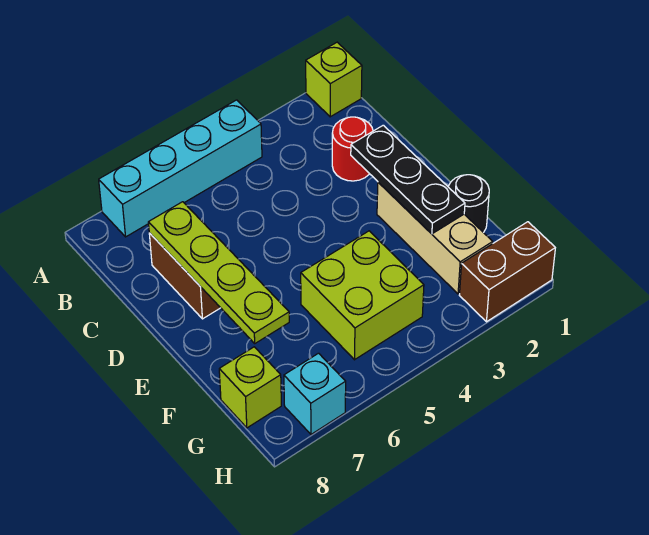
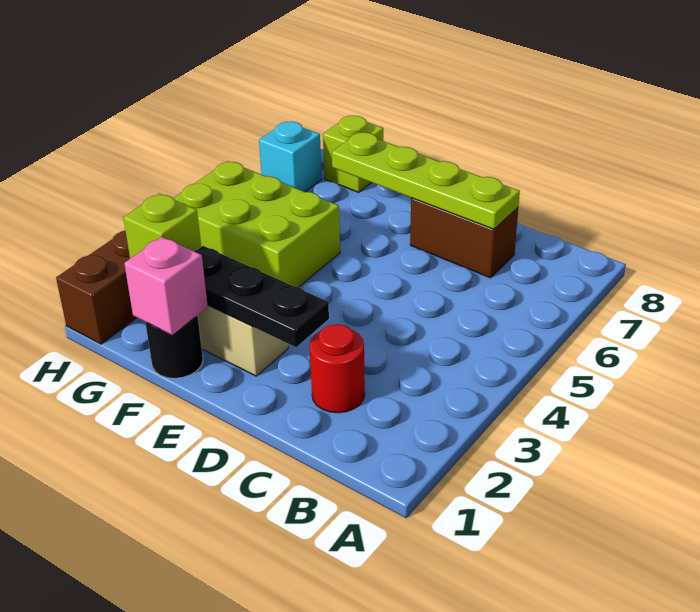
lime brick A1 level 1 -> lime brick G2 level 2
cyan brick A4:A7 level 1 -> none
none -> pink brick F1 level 2
lime brick F4:G5 level 1 -> lime brick F4:H5 level 1

